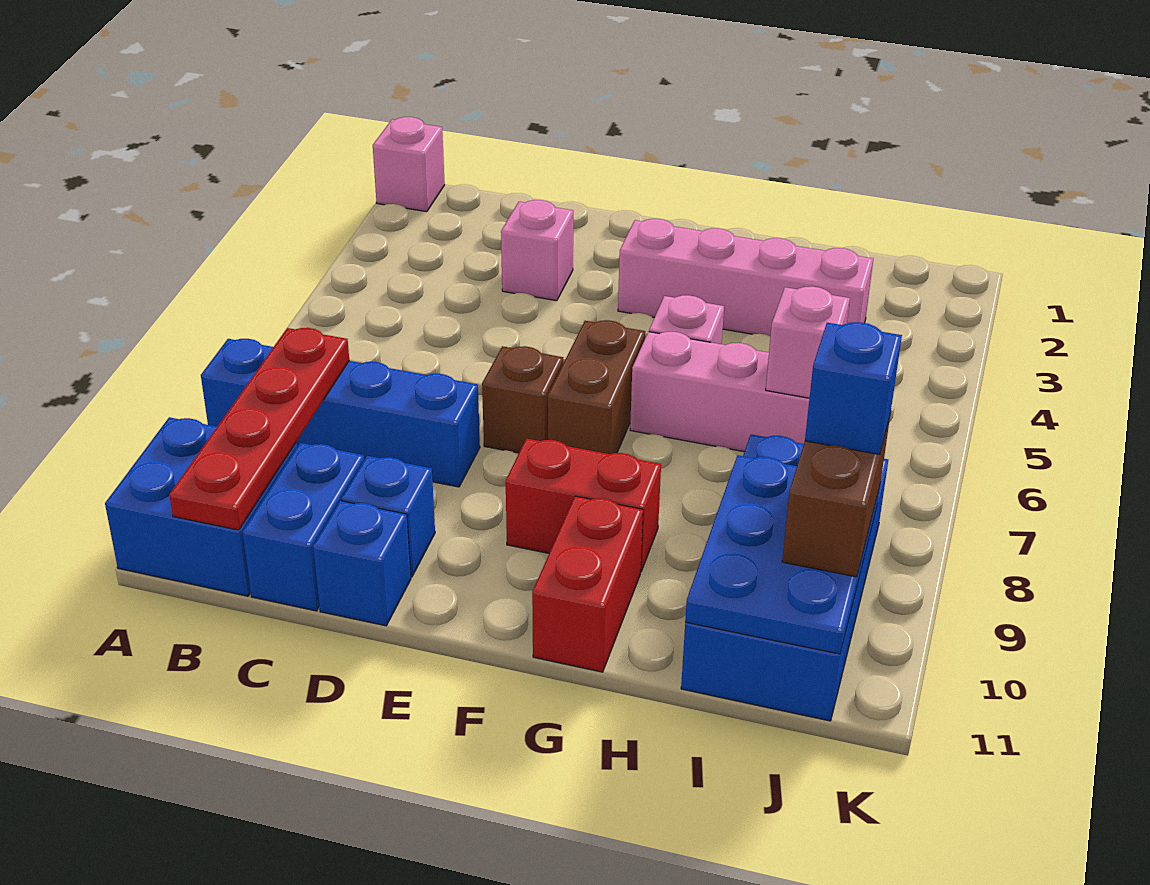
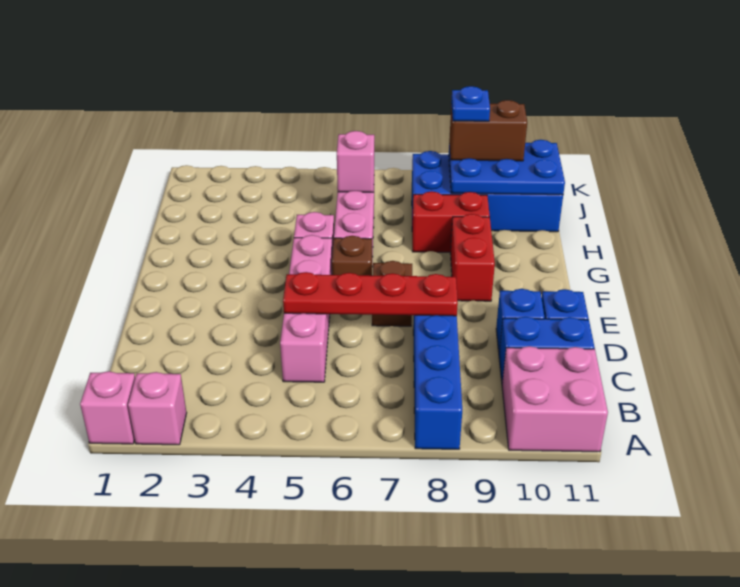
blue brick A10:B11 level 1 -> pink brick A10:B11 level 1
red plate B8:B11 level 2 -> red plate D5:D8 level 2
pink brick D3 level 1 -> pink brick A2 level 1
pink brick F3:I3 level 1 -> pink brick C5:F5 level 1
brown brick F6:F7 level 1 -> brown brick F6 level 1
red brick G10:G11 level 1 -> red brick H8:H9 level 1
blue brick J9 level 4 -> blue plate J9 level 4

